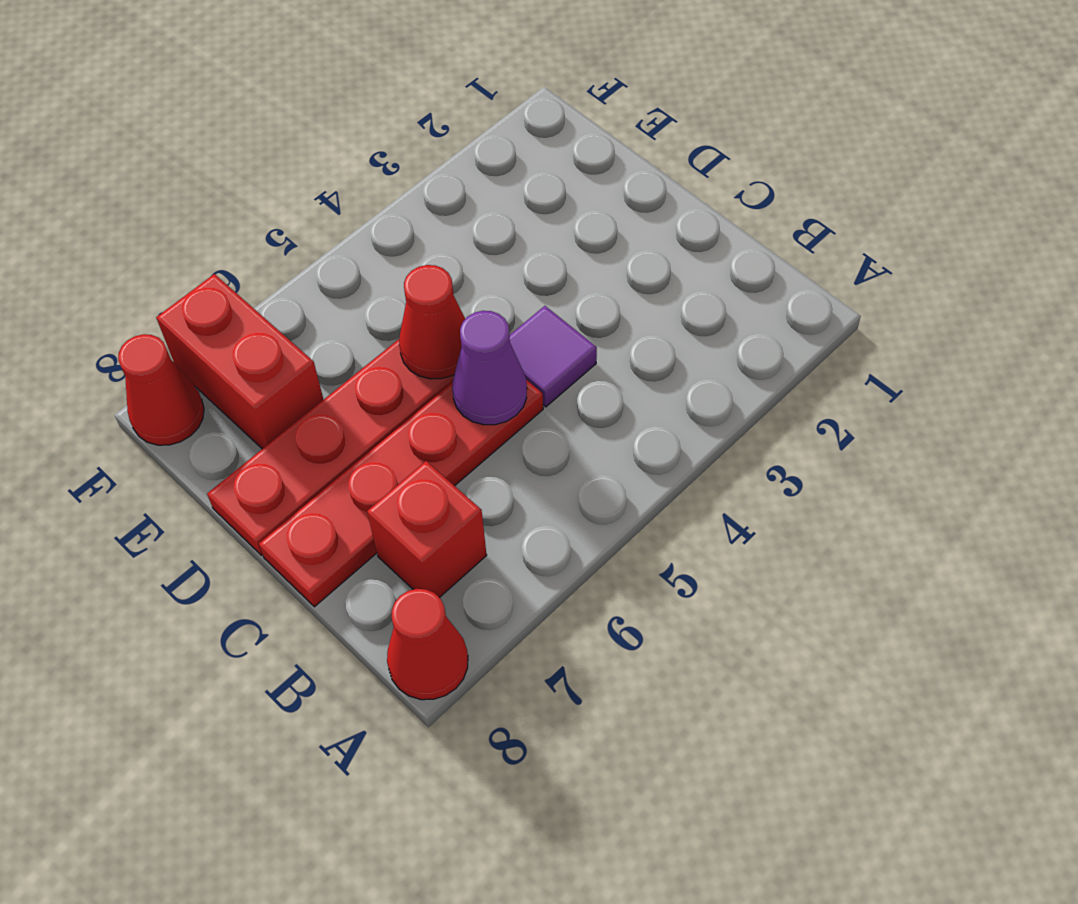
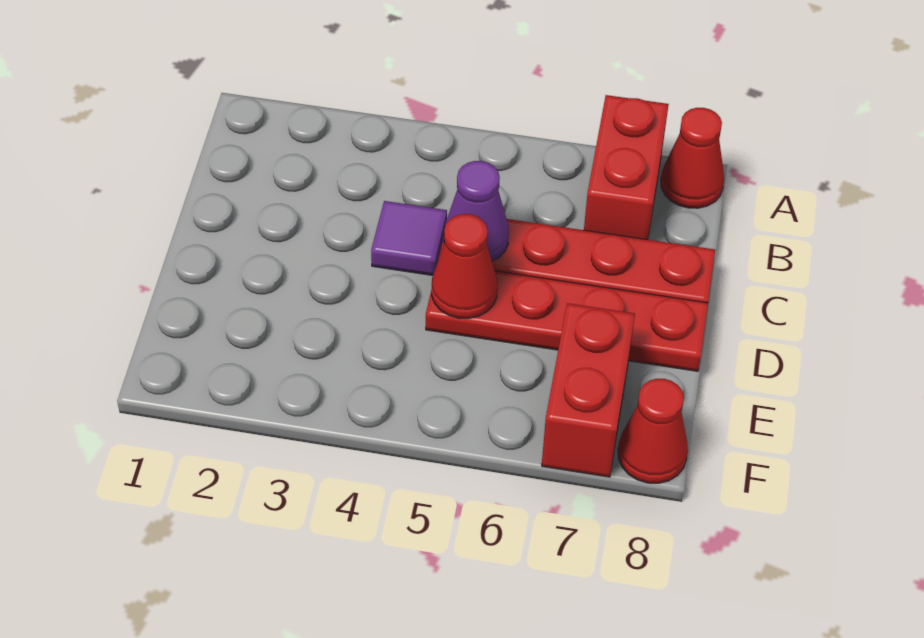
red brick B7 level 1 -> red brick A7:B7 level 1

